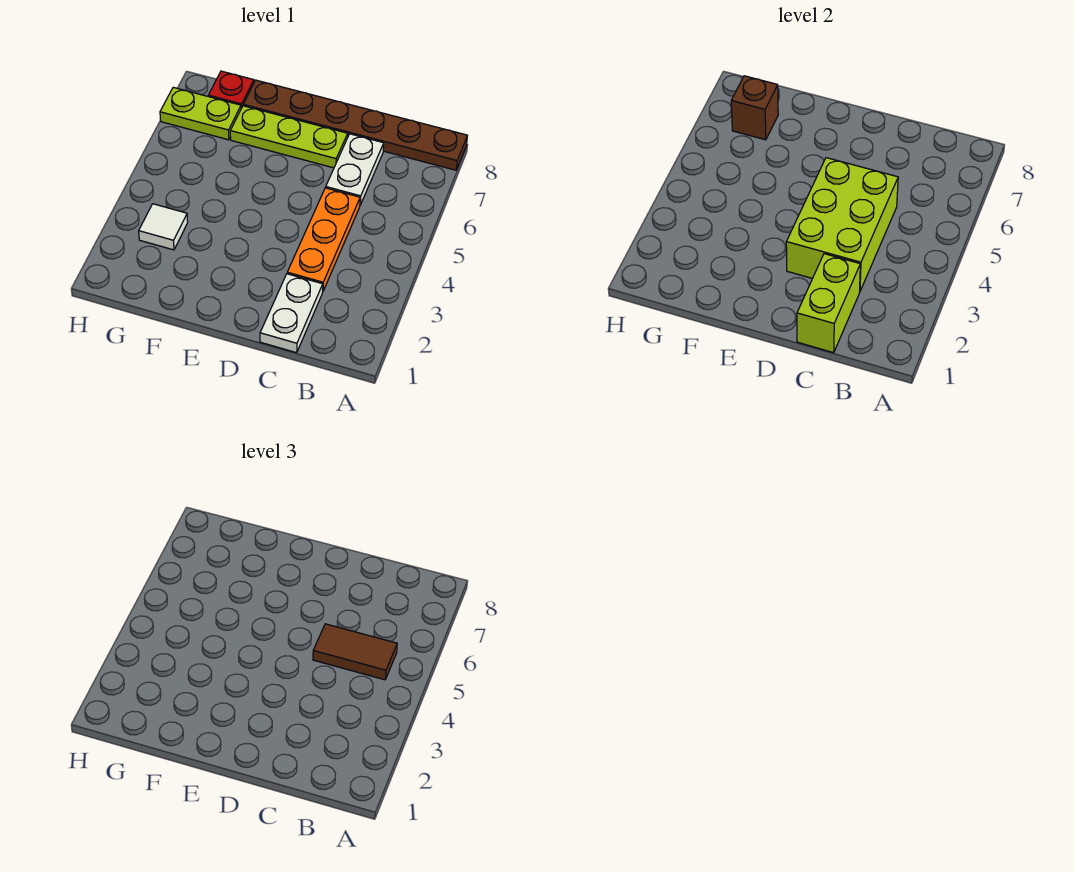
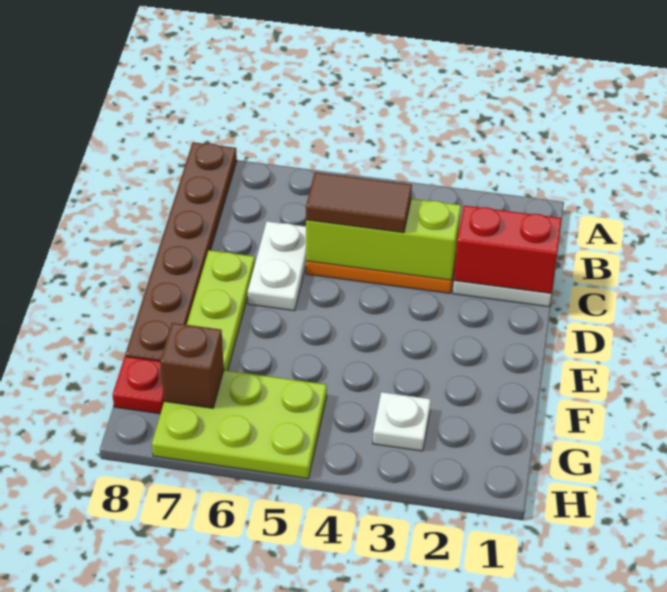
brown tile B5:C5 level 3 -> brown tile C4:C5 level 3
lime brick C1:C2 level 2 -> red brick C1:C2 level 2
lime brick C3:D5 level 2 -> lime brick C3:C5 level 2
white plate C6:C7 level 1 -> white plate C6:D6 level 1
white tile G3 level 1 -> white plate G3 level 1
lime plate G7:H7 level 1 -> lime plate G5:H7 level 1

